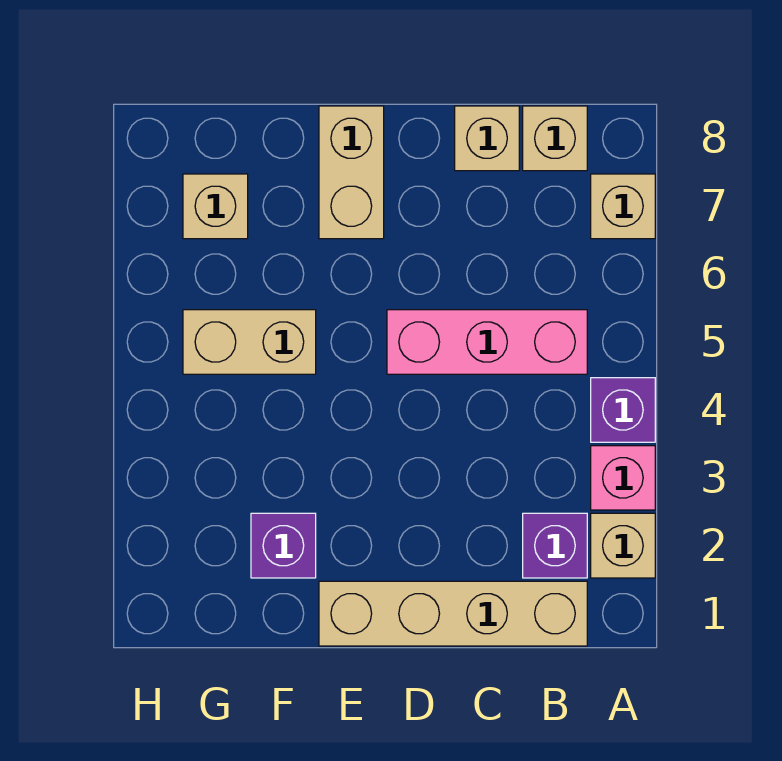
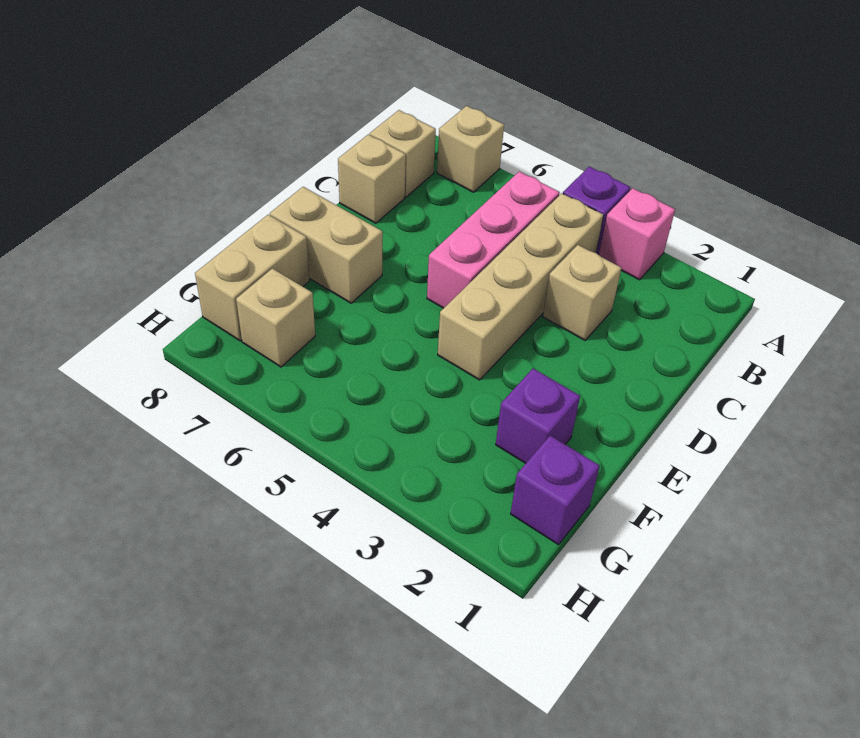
tan brick A2 level 1 -> tan brick C3 level 1
tan brick B1:E1 level 1 -> tan brick B4:E4 level 1
purple brick B2 level 1 -> purple brick G1 level 1
tan brick F5:G5 level 1 -> tan brick F8:G8 level 1

